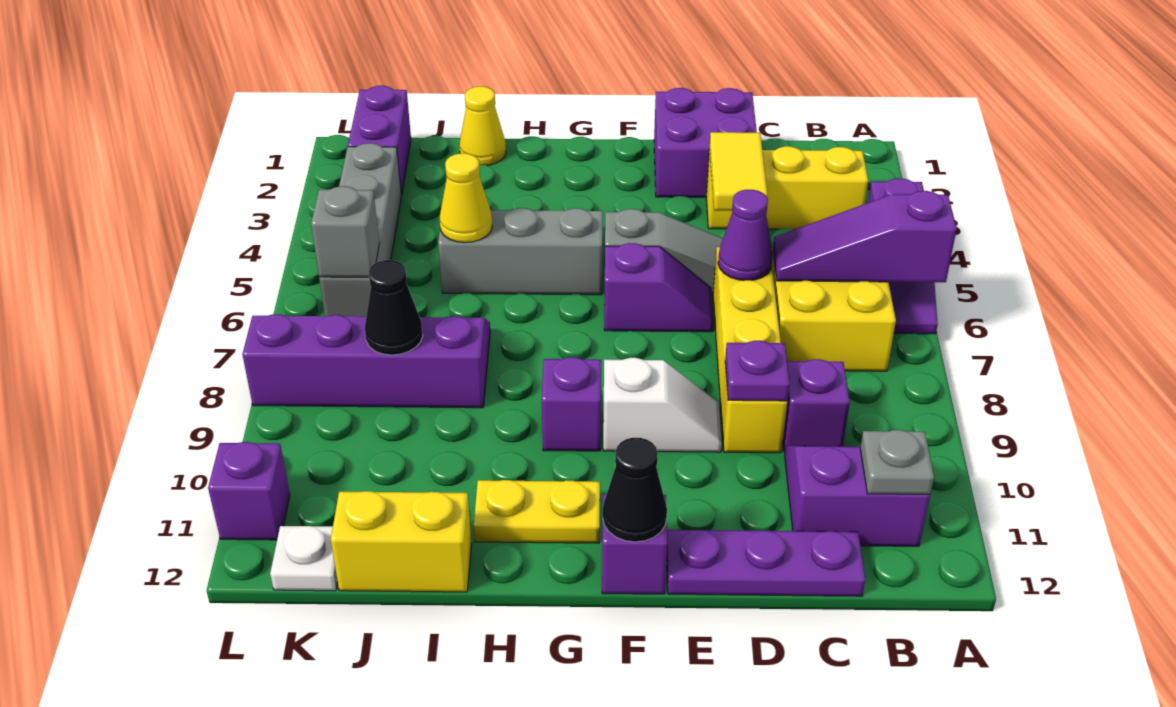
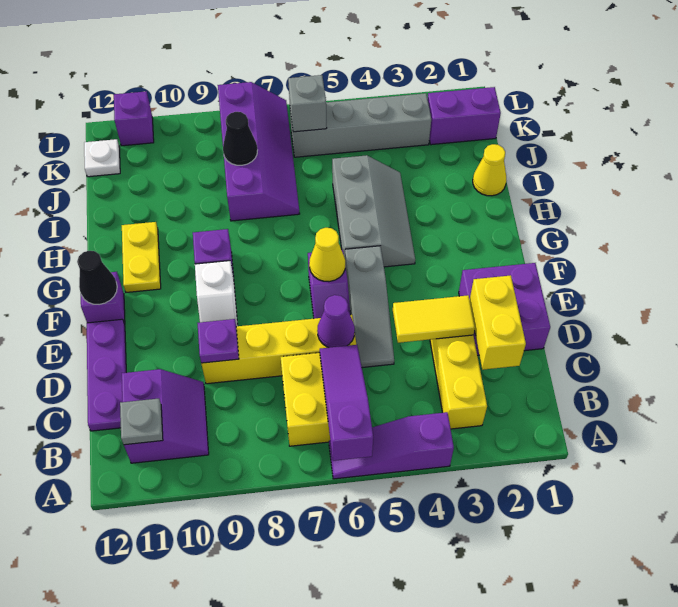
purple brick C9 level 1 -> none
yellow cone I5 level 2 -> yellow cone F6 level 2
yellow brick I12:J12 level 1 -> yellow brick C2:D2 level 2

